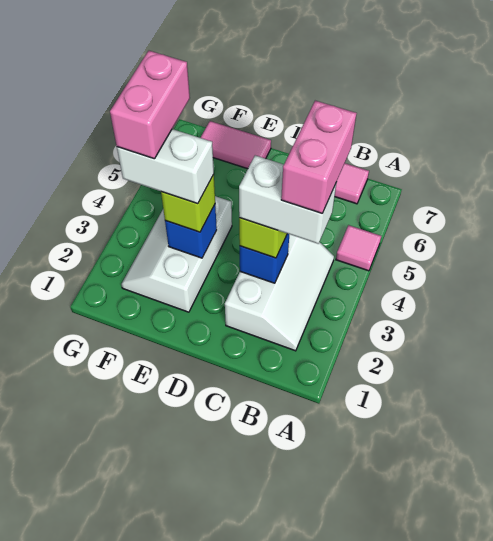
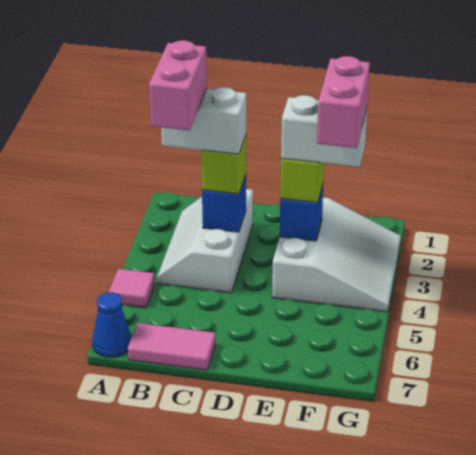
none -> blue cone A7 level 1
white slope E2:F4 level 1 top E -> white slope E2:G4 level 1 top E
pink tile E7:F7 level 1 -> none

